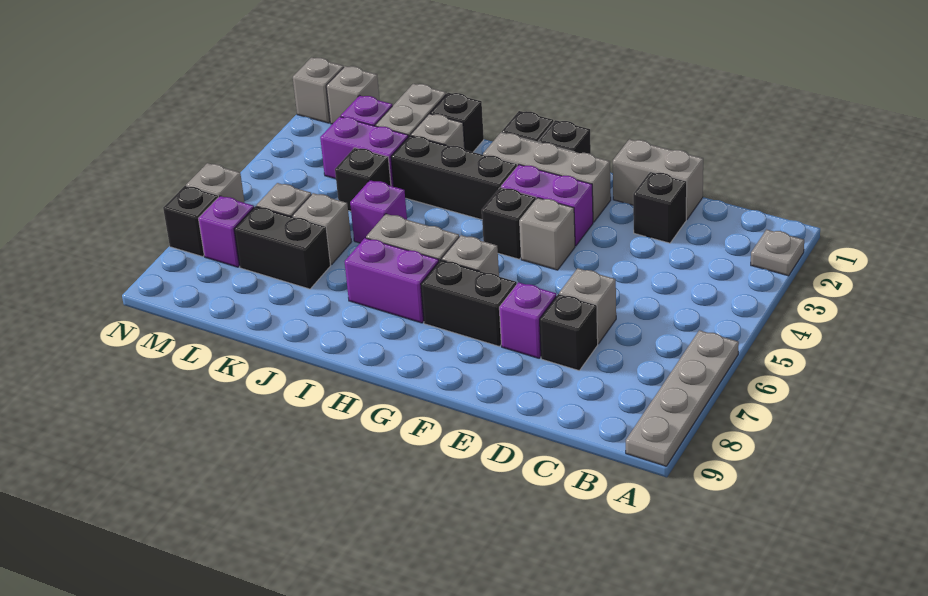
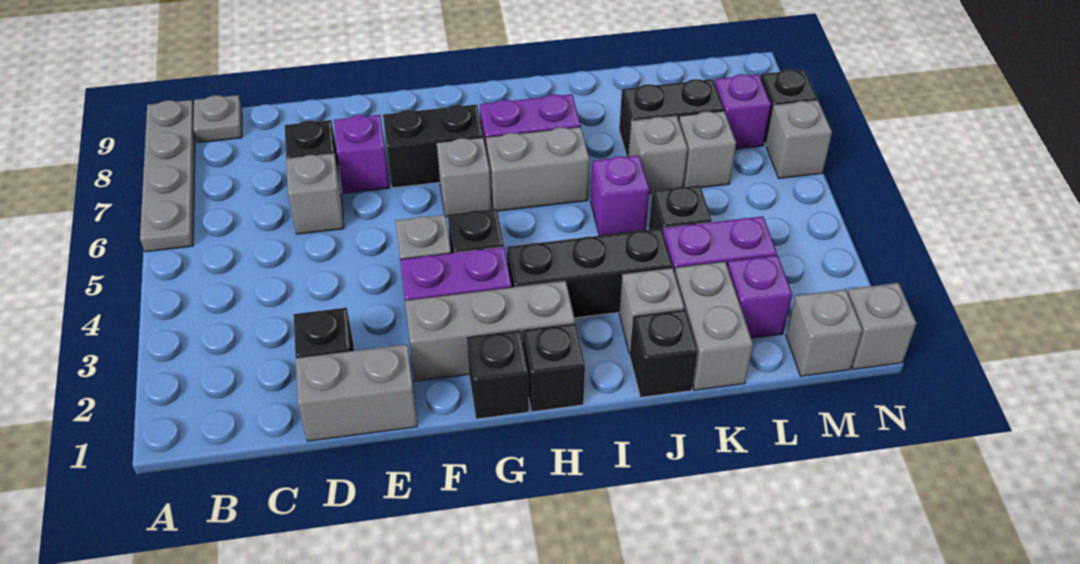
grey plate A2 level 1 -> grey plate B9 level 1

